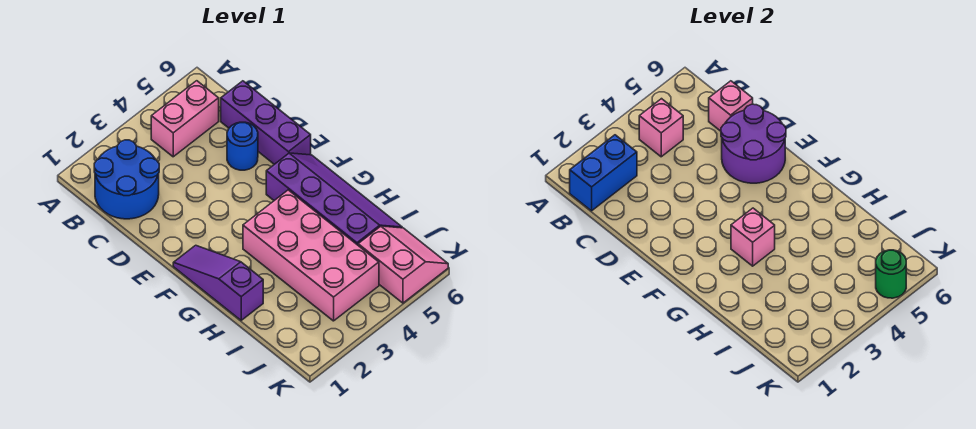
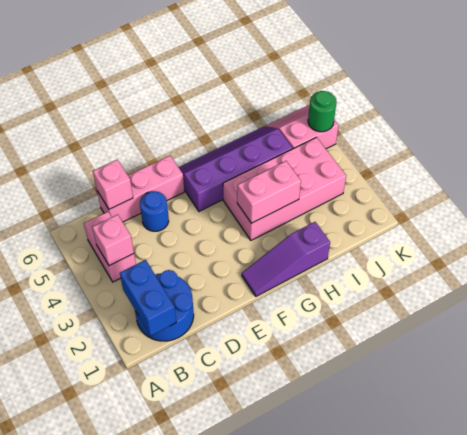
purple brick C6:E6 level 1 -> pink brick C6:E6 level 1
purple round brick D5:E6 level 2 -> none
pink brick G3 level 2 -> pink brick G3:H3 level 2

